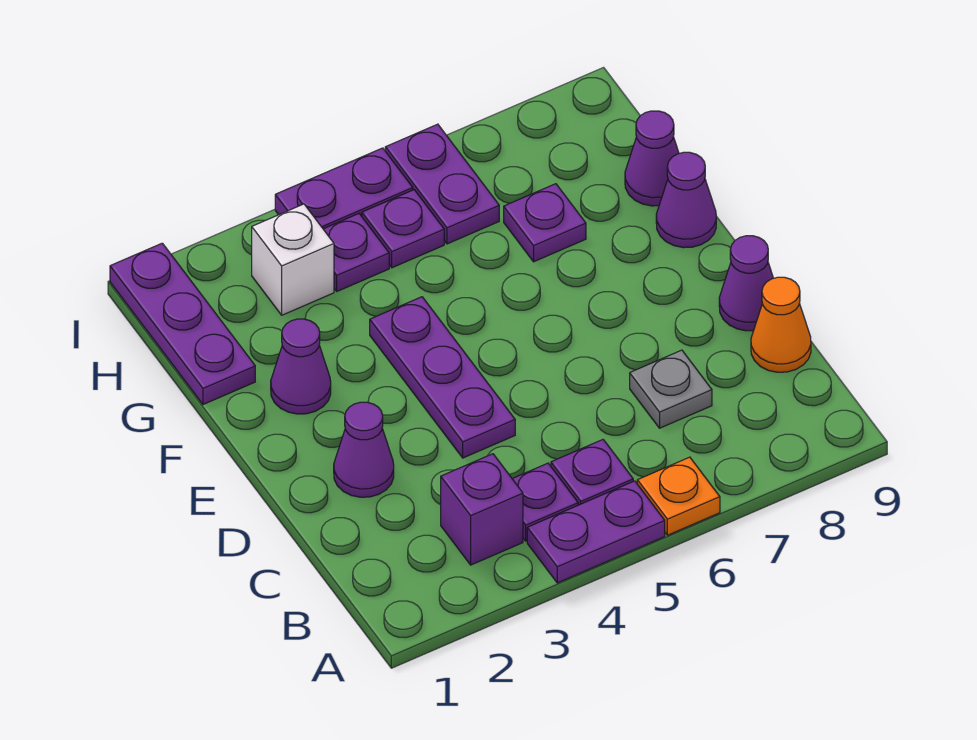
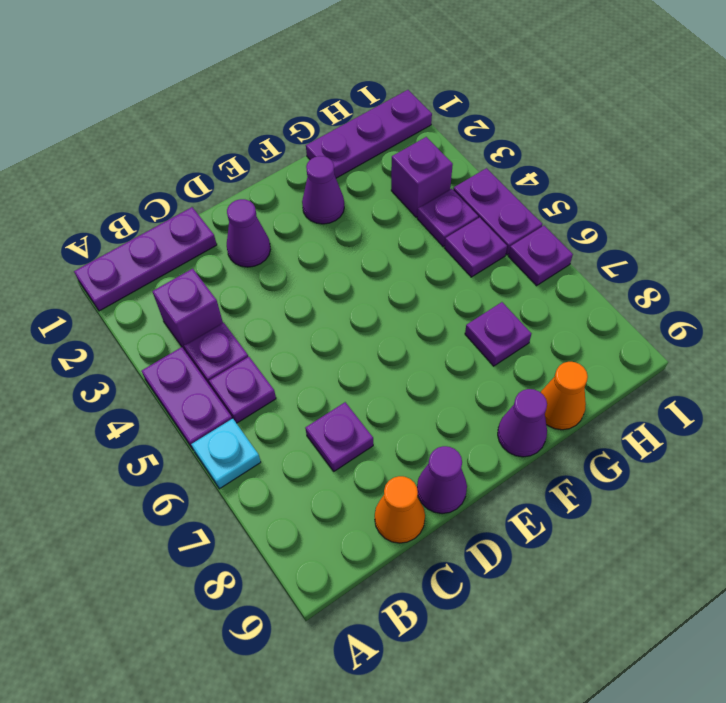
orange plate A6 level 1 -> cyan plate A6 level 1
grey plate C7 level 1 -> purple plate C7 level 1
purple plate D4:F4 level 1 -> purple plate A1:C1 level 1
purple cone G9 level 1 -> orange cone G9 level 1
white brick H3 level 1 -> purple brick H3 level 1
purple plate H6:I6 level 1 -> purple plate I6 level 1

